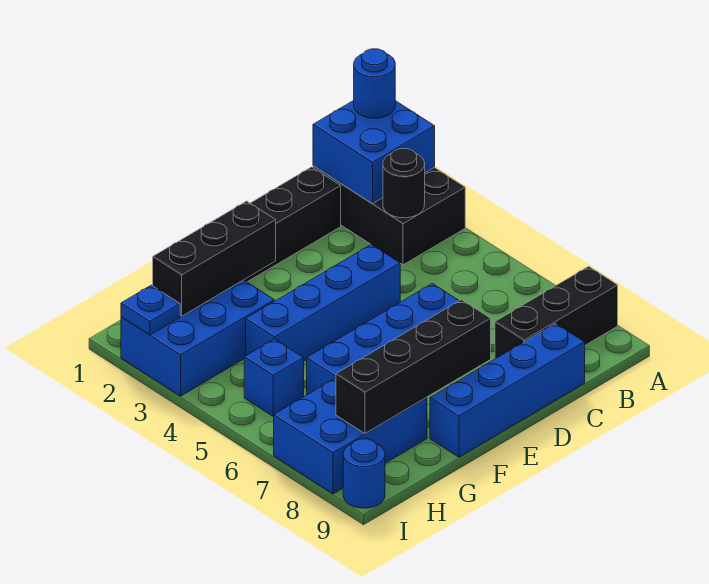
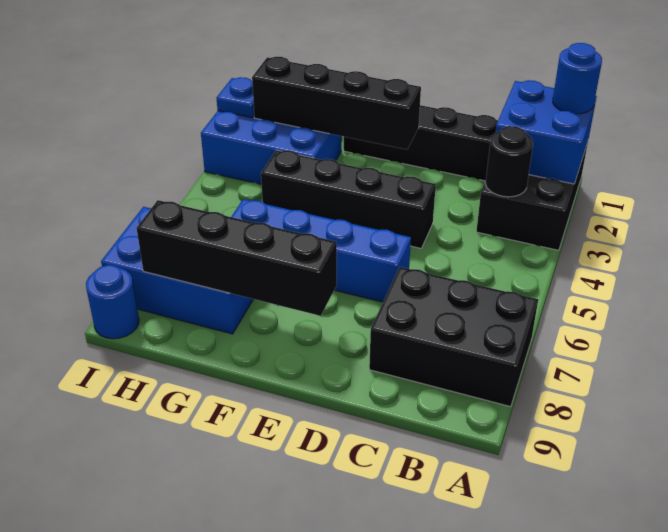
black brick A8:C8 level 1 -> black brick A7:C8 level 1
blue brick C9:F9 level 1 -> none
blue brick D4:G4 level 1 -> black brick D4:G4 level 1
black brick F2:H2 level 2 -> black brick E2:H2 level 2
blue brick H5 level 1 -> none

